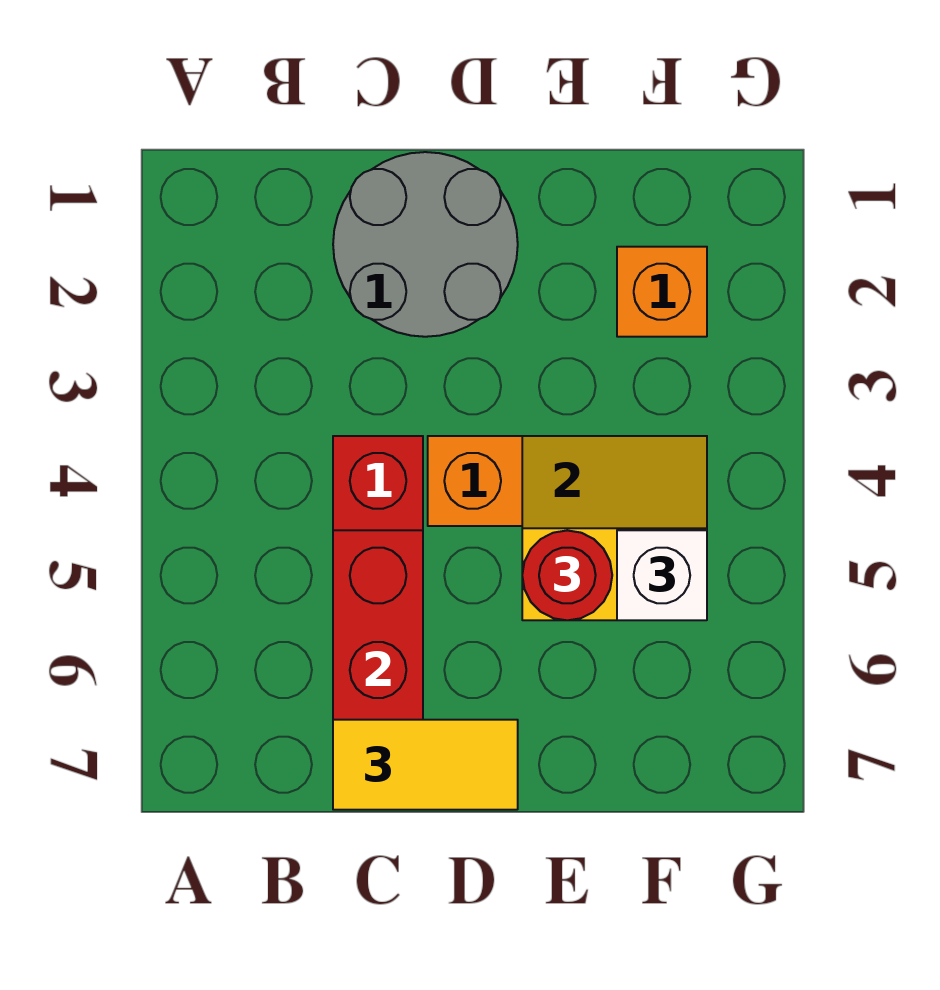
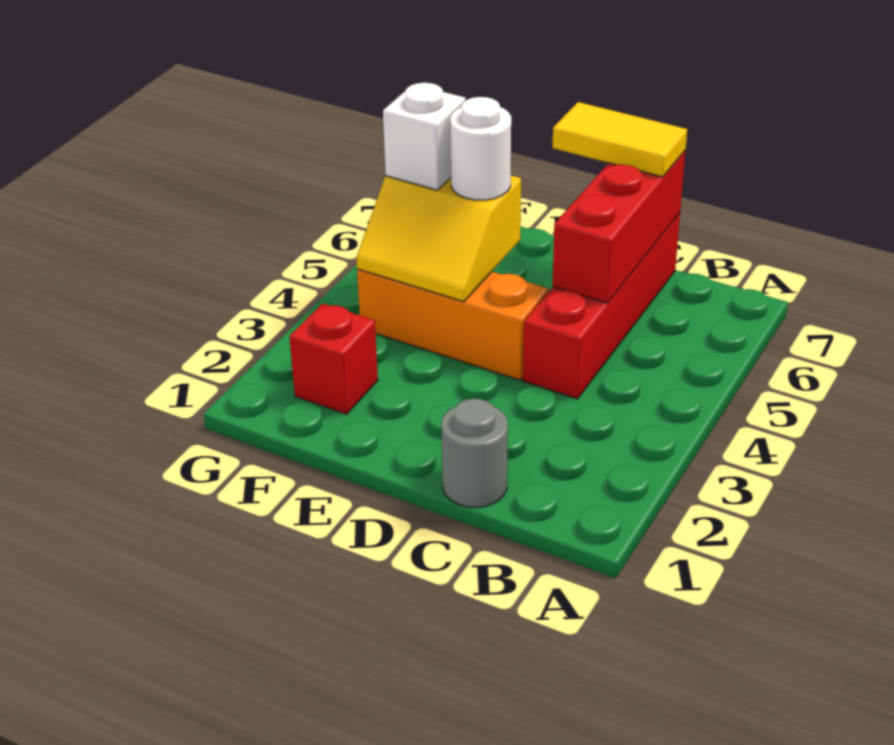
grey round brick C1:D2 level 1 -> grey round brick C1 level 1
red round brick E5 level 3 -> white round brick E5 level 3
orange brick F2 level 1 -> red brick F2 level 1

